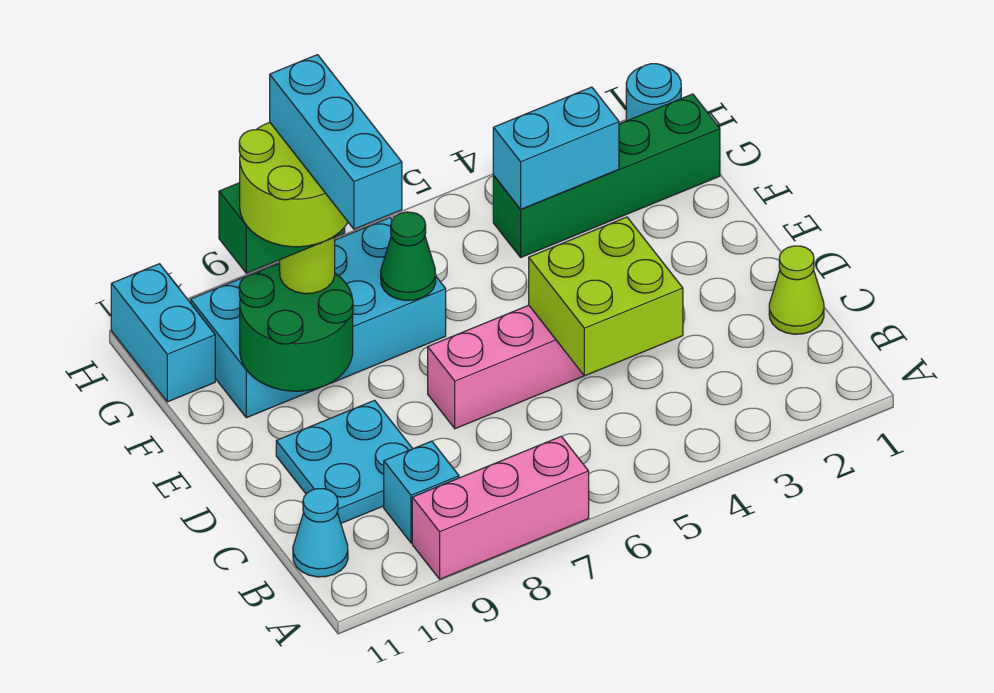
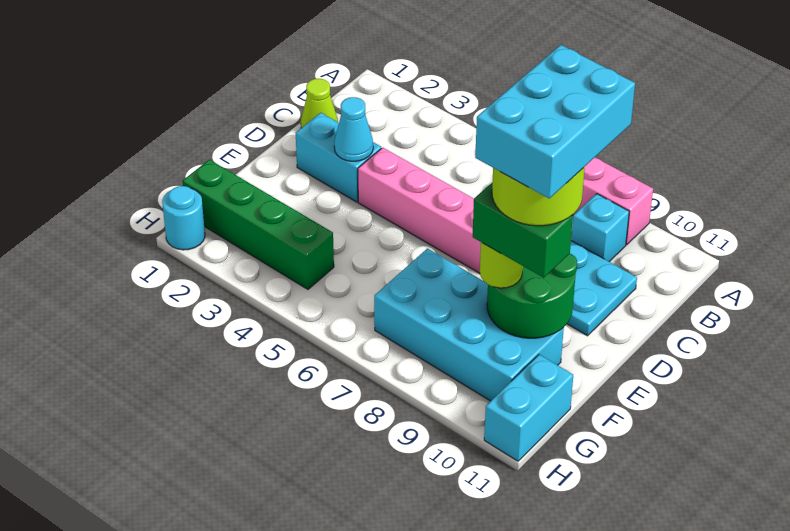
cyan cone B11 level 1 -> cyan cone D3 level 2
lime brick C4:D5 level 2 -> none
cyan brick D9:F9 level 6 -> cyan brick D9:F10 level 6
green cone F7 level 2 -> none
cyan brick G3:G4 level 2 -> cyan brick D2:D3 level 1

